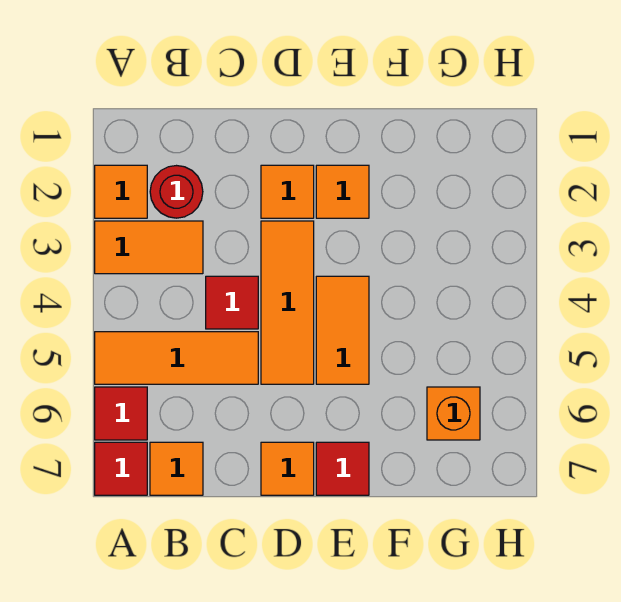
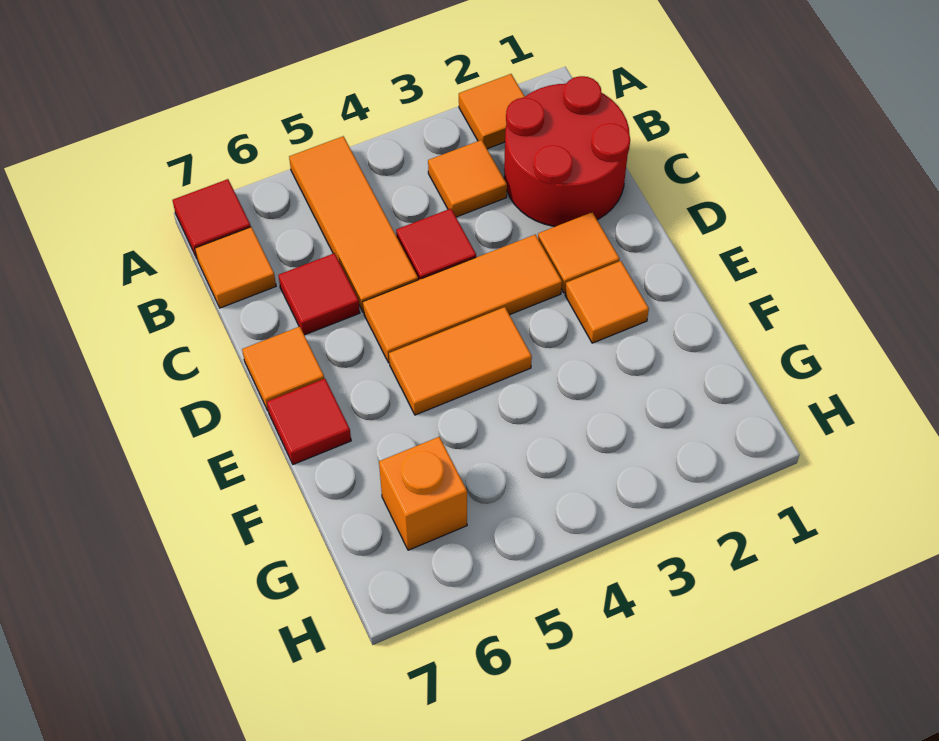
orange tile A3:B3 level 1 -> orange tile B3 level 1
red tile A6 level 1 -> red tile C6 level 1
red round brick B2 level 1 -> red round brick B1:C2 level 1

